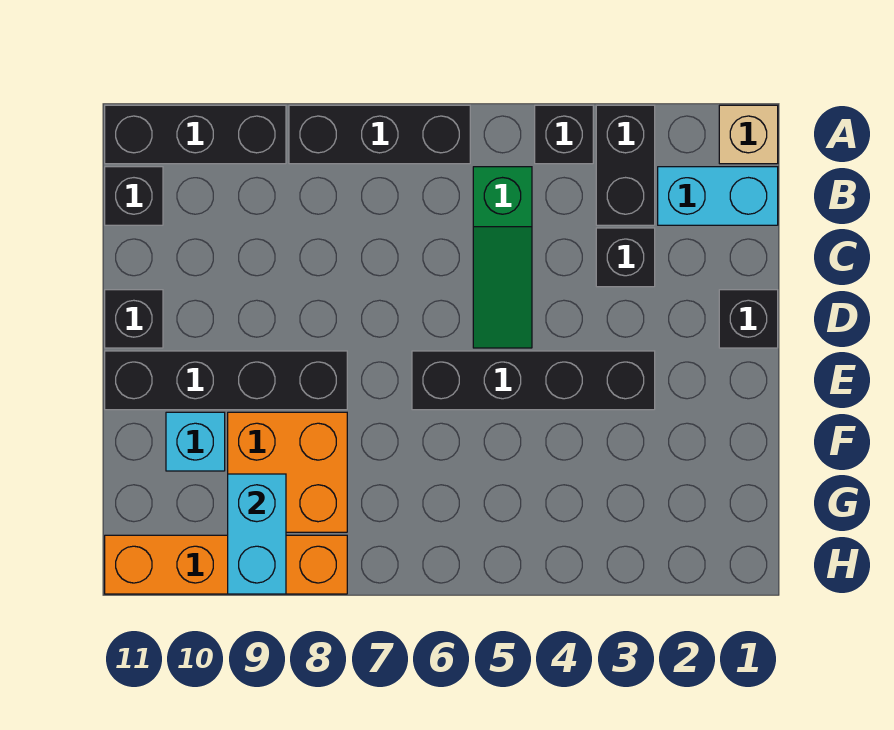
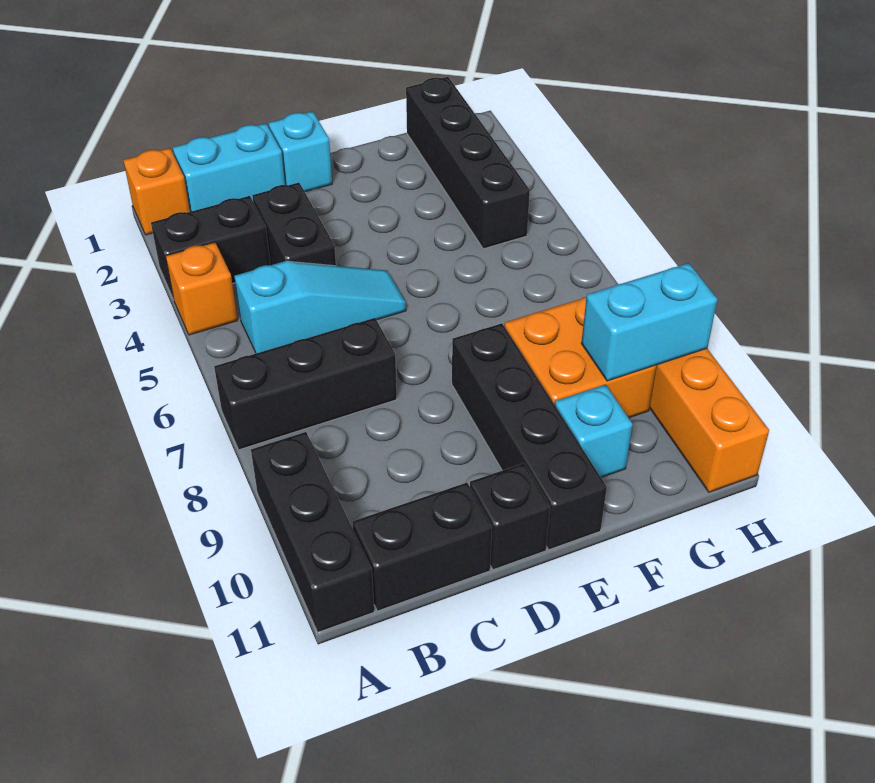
tan brick A1 level 1 -> orange brick A1 level 1
black brick A4 level 1 -> orange brick A4 level 1
black brick A6:A8 level 1 -> black brick A7:C7 level 1
cyan brick B1:B2 level 1 -> cyan brick B1:C1 level 1
green slope B5:D5 level 1 top B -> cyan slope B5:D5 level 1 top B
black brick B11 level 1 -> black brick B11:C11 level 1
black brick C3 level 1 -> black brick C3:C4 level 1
black brick D1 level 1 -> cyan brick D1 level 1
black brick E3:E6 level 1 -> black brick G1:G4 level 1

